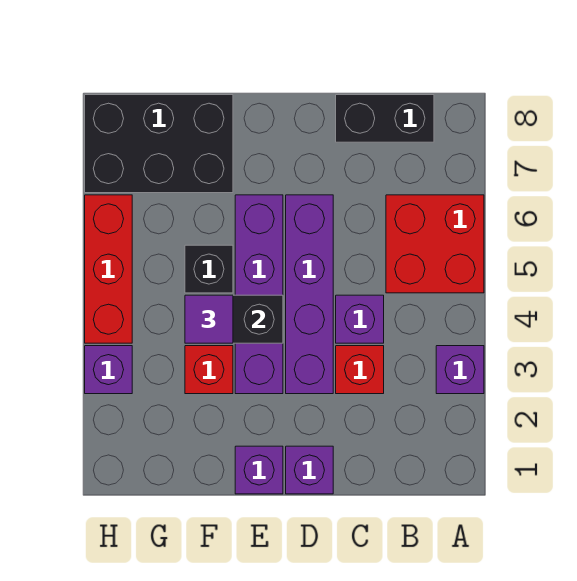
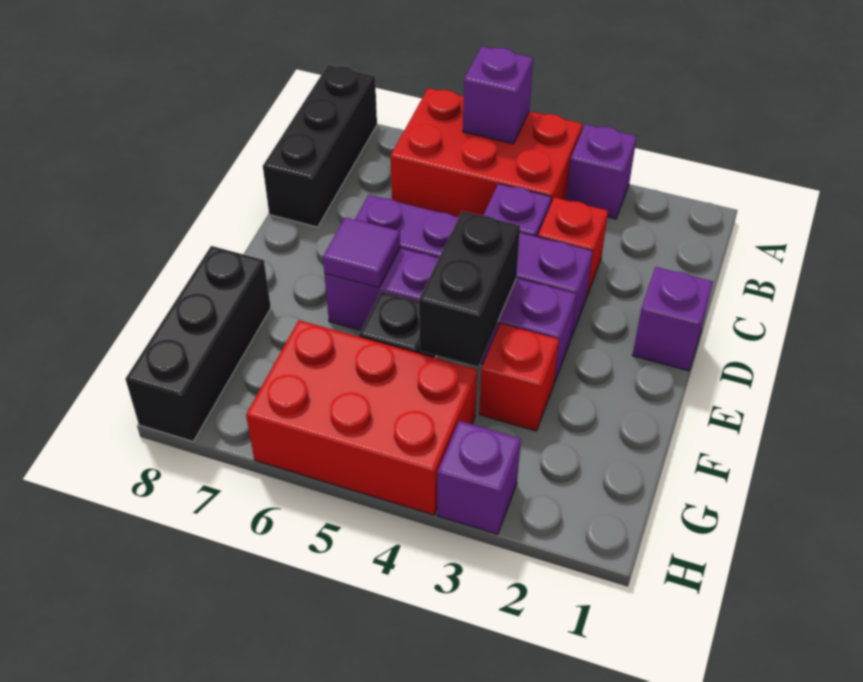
red brick A5:B6 level 1 -> red brick A4:B6 level 1
black brick B8:C8 level 1 -> black brick A8:C8 level 1
purple brick E1 level 1 -> purple brick A5 level 2
purple tile F4 level 3 -> purple tile E6 level 2
black brick F7:H8 level 1 -> black brick F8:H8 level 1
red brick H4:H6 level 1 -> red brick G4:H6 level 1

